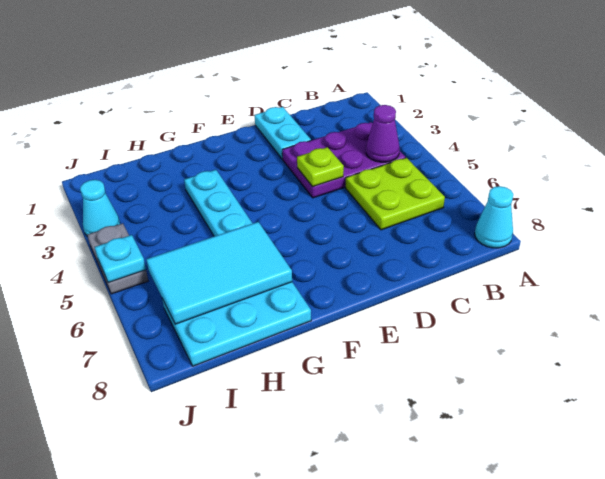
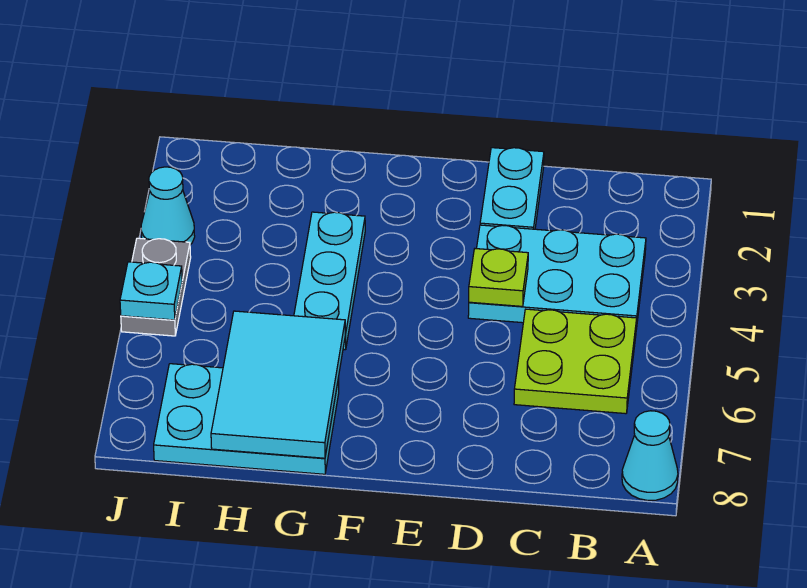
purple plate B3:D4 level 1 -> cyan plate B3:D4 level 1
purple cone B4 level 2 -> none
cyan tile G6:I7 level 2 -> cyan tile G6:H8 level 2

